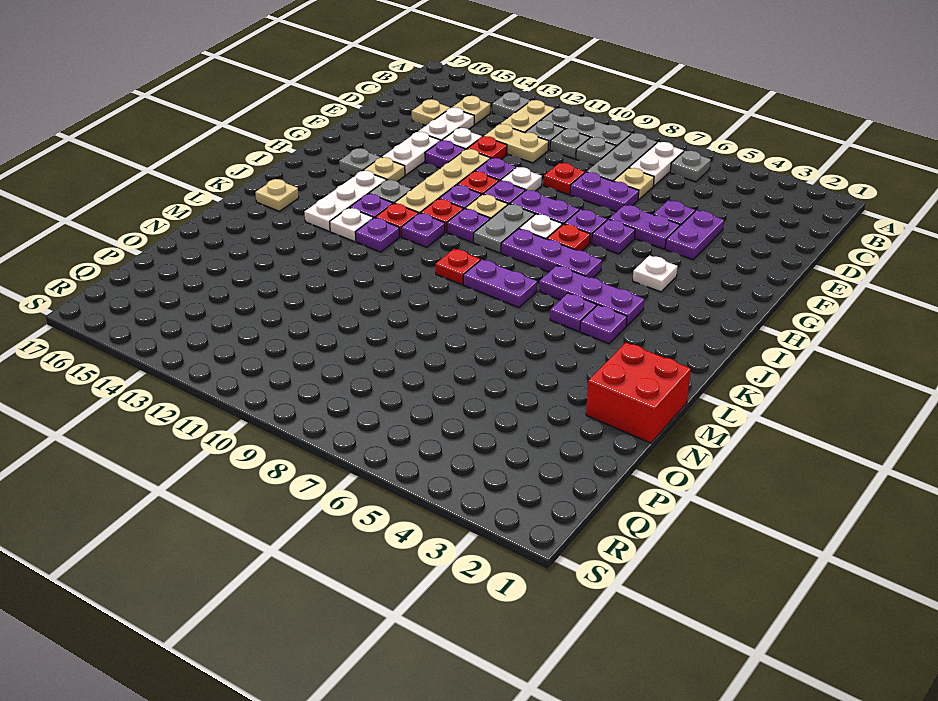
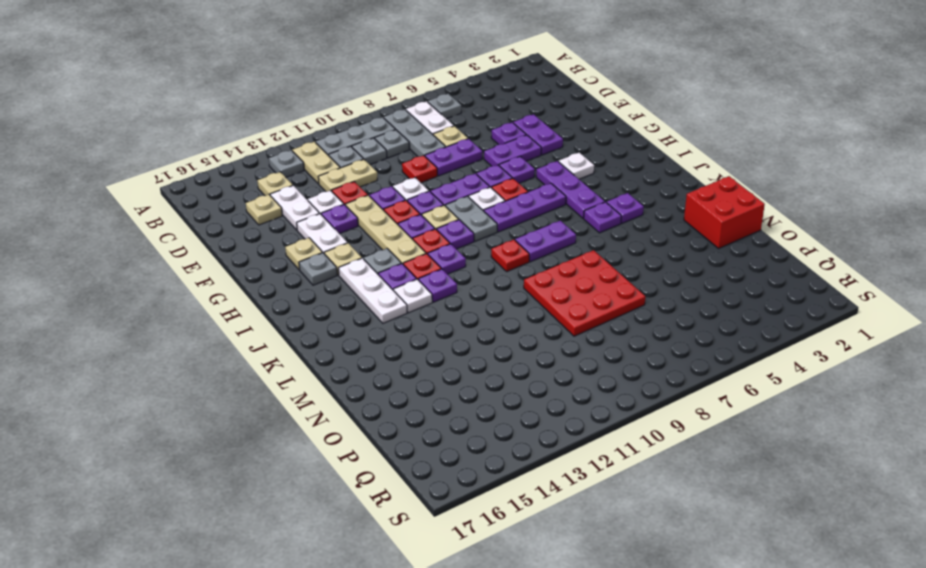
purple plate J4:J6 level 1 -> purple plate H5:J5 level 1
tan plate K16 level 1 -> tan plate G15 level 1
none -> red plate M7:O9 level 1

